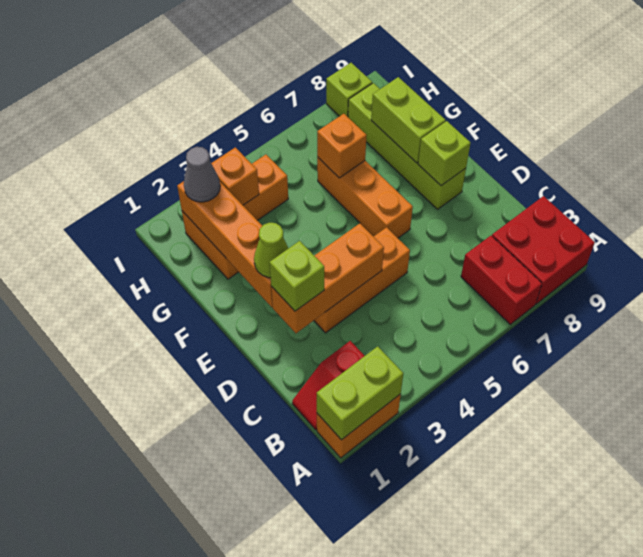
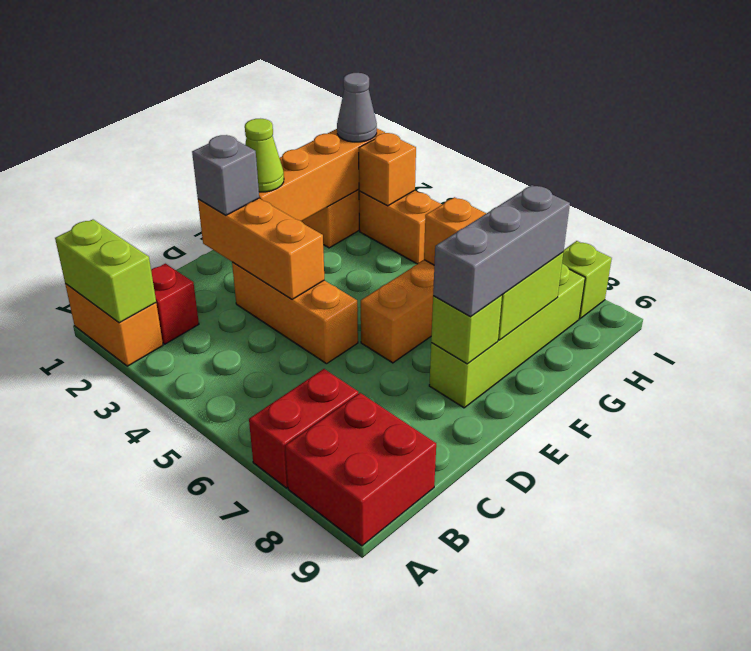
lime brick D2 level 3 -> grey brick D2 level 3
none -> grey brick E8:G8 level 3

